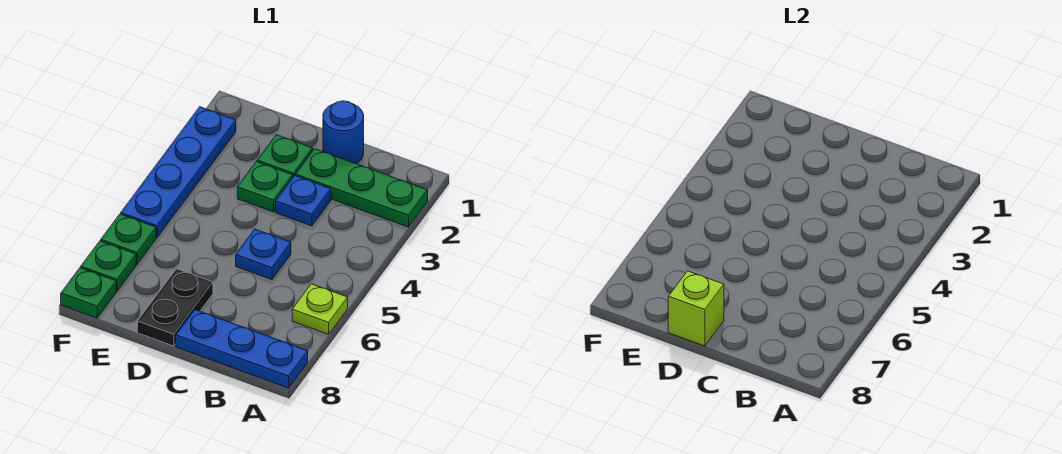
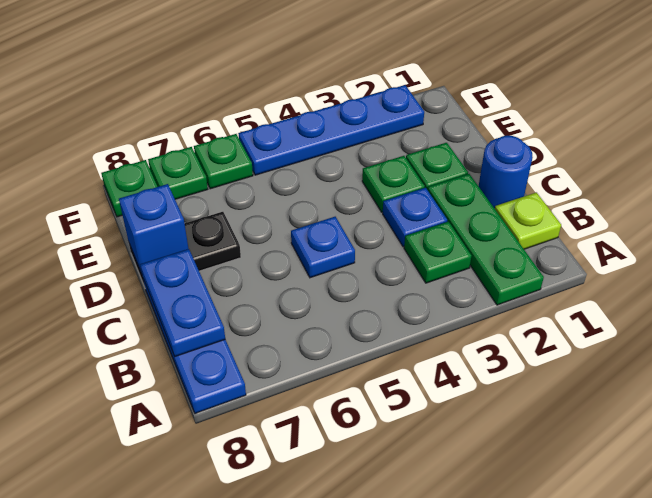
lime plate A6 level 1 -> lime plate B1 level 1
none -> green plate B3 level 1
none -> blue plate B8:C8 level 2
lime brick D8 level 2 -> blue brick D8 level 2

